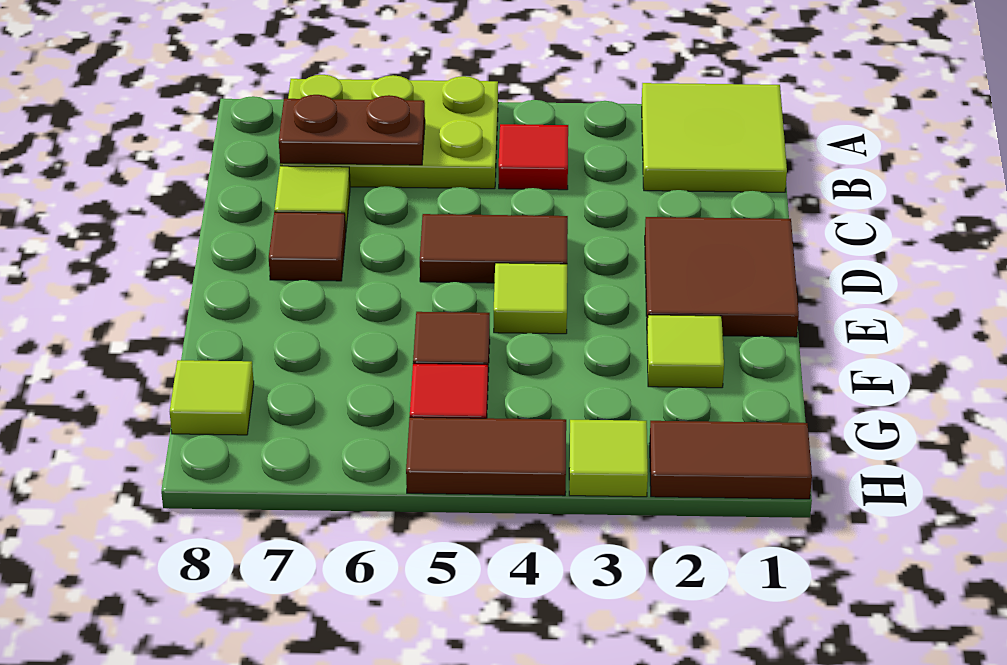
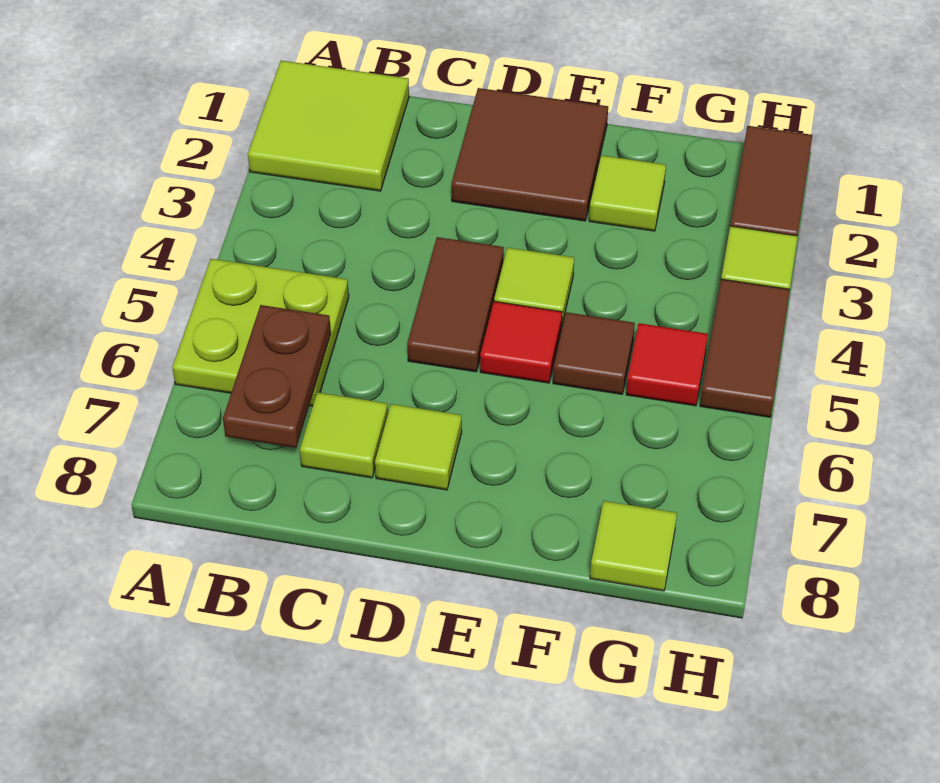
lime plate A5:B7 level 1 -> lime plate A5:B6 level 1
red tile B4 level 1 -> red tile E5 level 1
brown tile D7 level 1 -> lime tile D7 level 1

